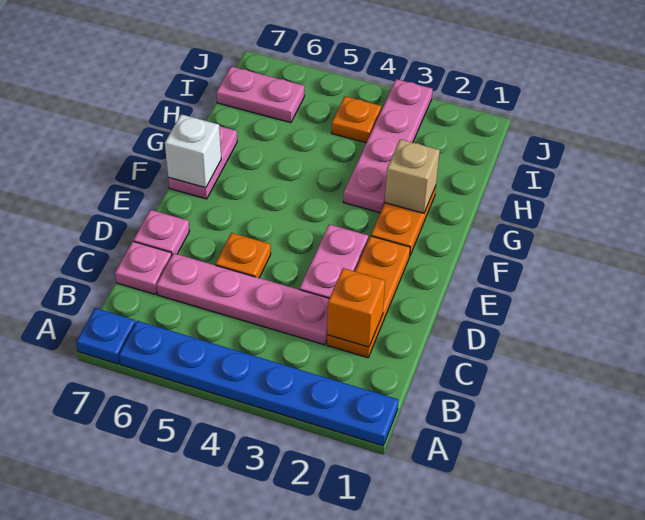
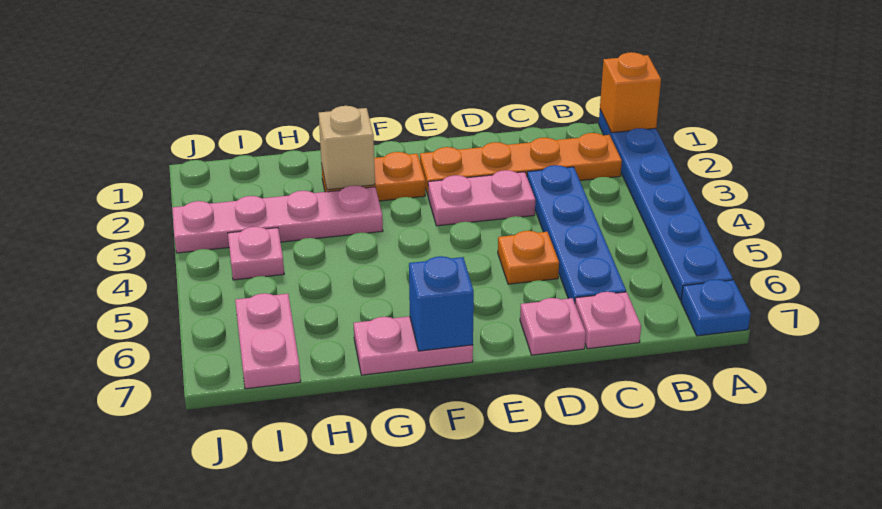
orange plate C2:E2 level 1 -> orange plate B2:E2 level 1
orange brick C2 level 2 -> orange brick A1 level 2
pink plate C3:C6 level 1 -> blue plate C3:C6 level 1
white brick F7 level 2 -> blue brick F7 level 2
orange plate I4 level 1 -> pink plate I4 level 1

